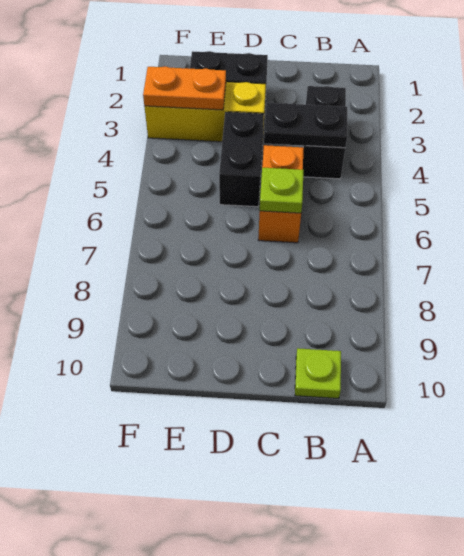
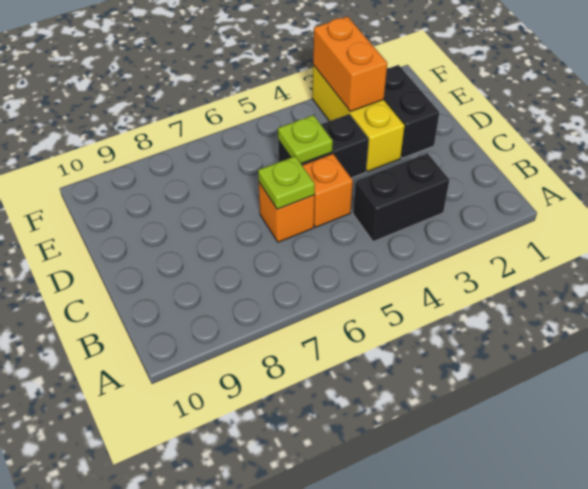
black plate B4:C4 level 2 -> none
lime plate B10 level 1 -> lime plate D5 level 2
orange plate E3:F3 level 2 -> orange brick E3:F3 level 2

